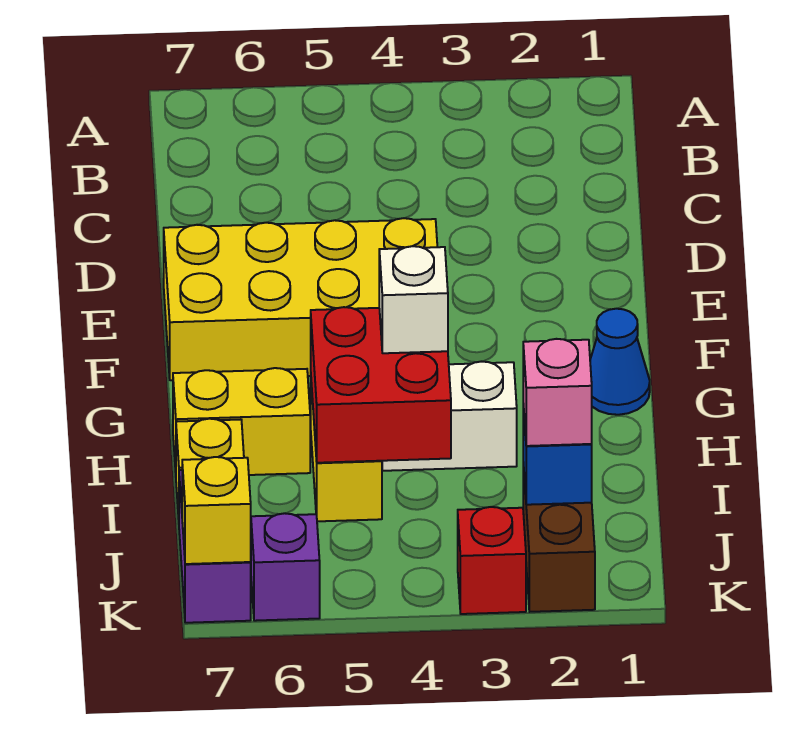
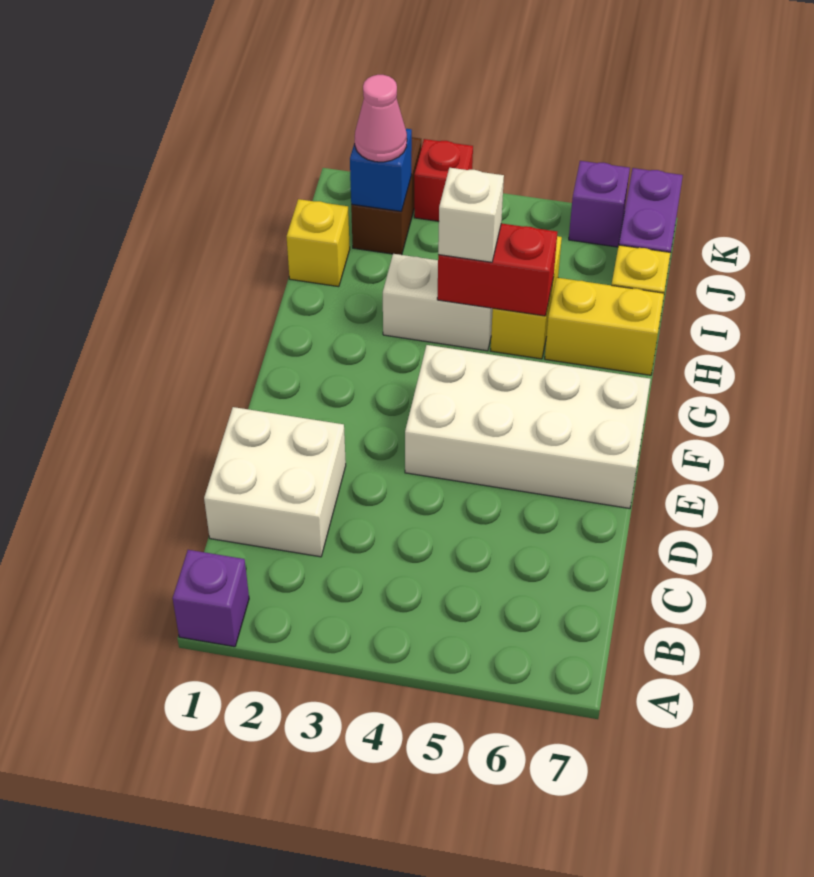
none -> purple brick A1 level 1
none -> white brick C1:D2 level 1
yellow brick E4:F7 level 1 -> white brick E4:F7 level 1
blue cone G1 level 1 -> none
red brick H4:I5 level 2 -> red brick H4:H5 level 2
pink brick J2 level 3 -> pink cone J2 level 3
yellow brick K7 level 2 -> yellow brick I1 level 1

